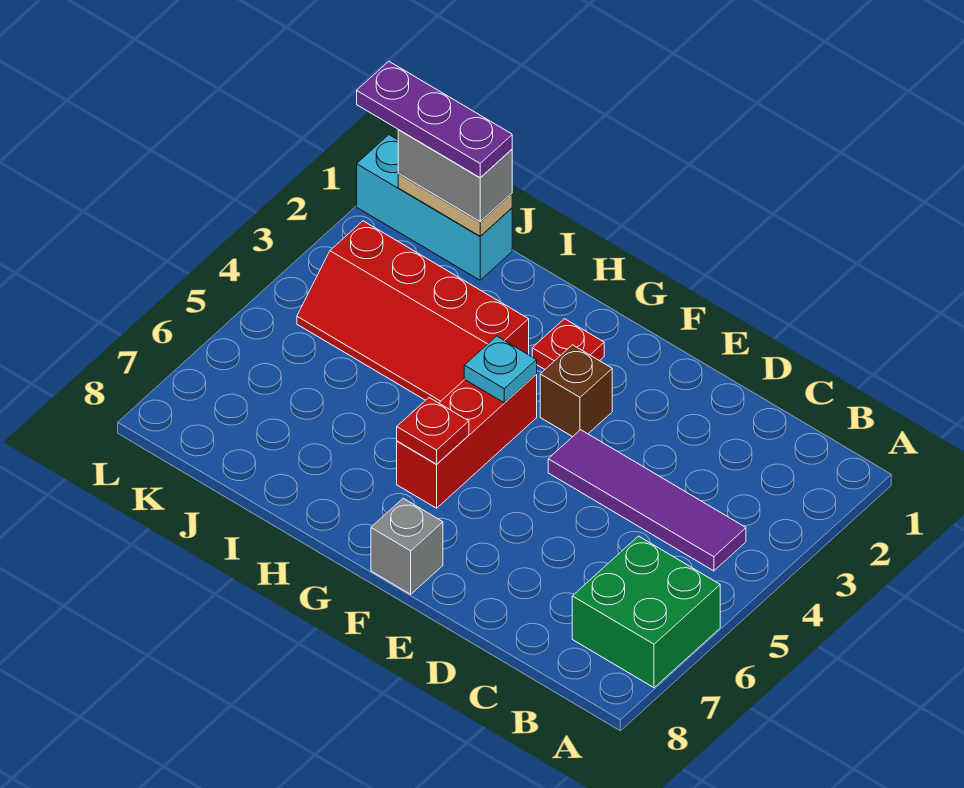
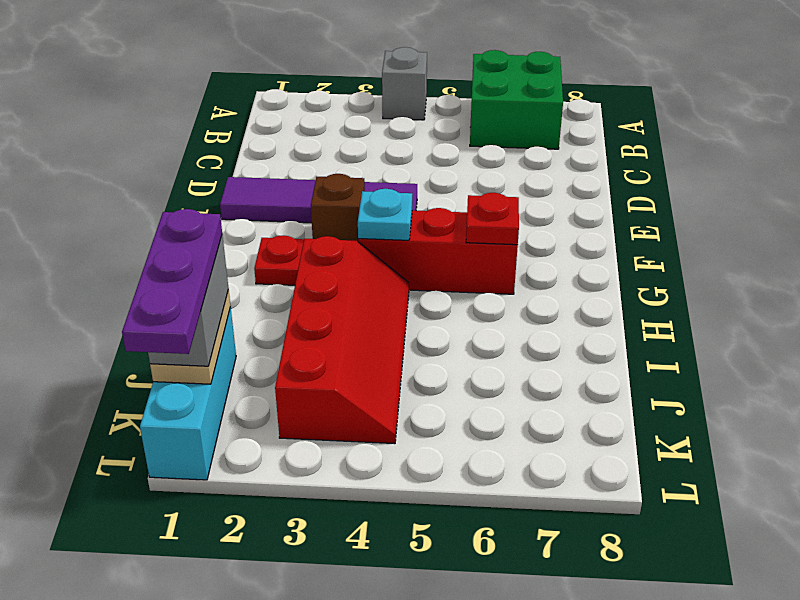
purple tile B4:E4 level 1 -> purple tile E1:E4 level 1
grey brick F8 level 1 -> grey brick A4 level 1

